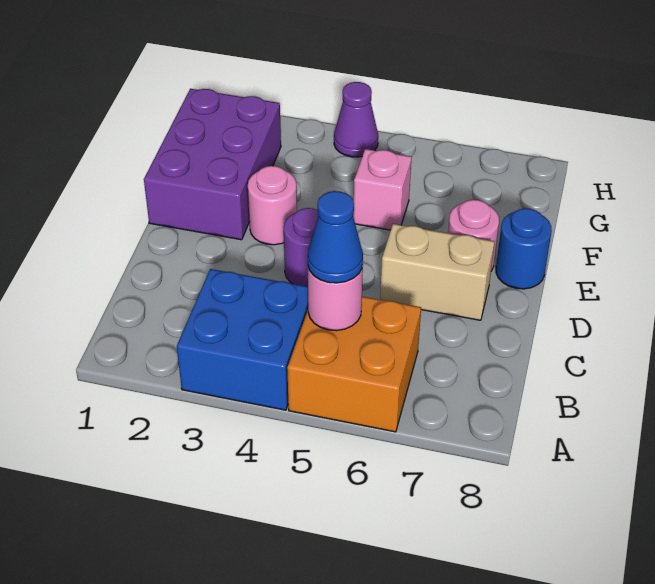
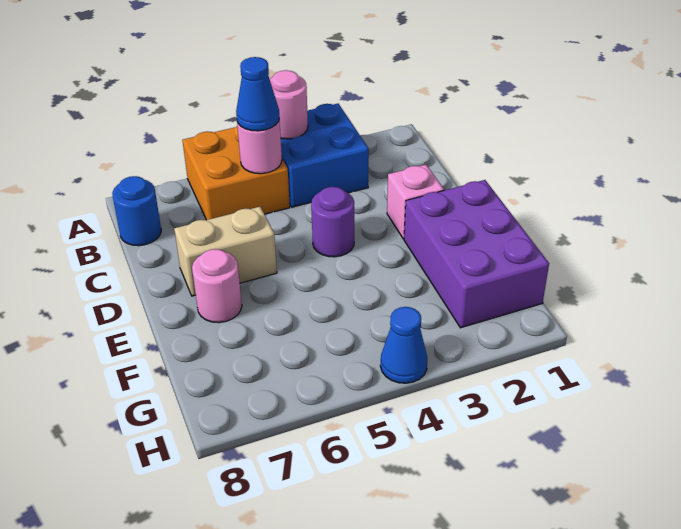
pink round brick E3 level 1 -> pink round brick A4 level 2
blue round brick E8 level 1 -> blue round brick B8 level 1
pink brick F5 level 1 -> pink brick D2 level 1
purple cone H4 level 1 -> blue cone H4 level 1

